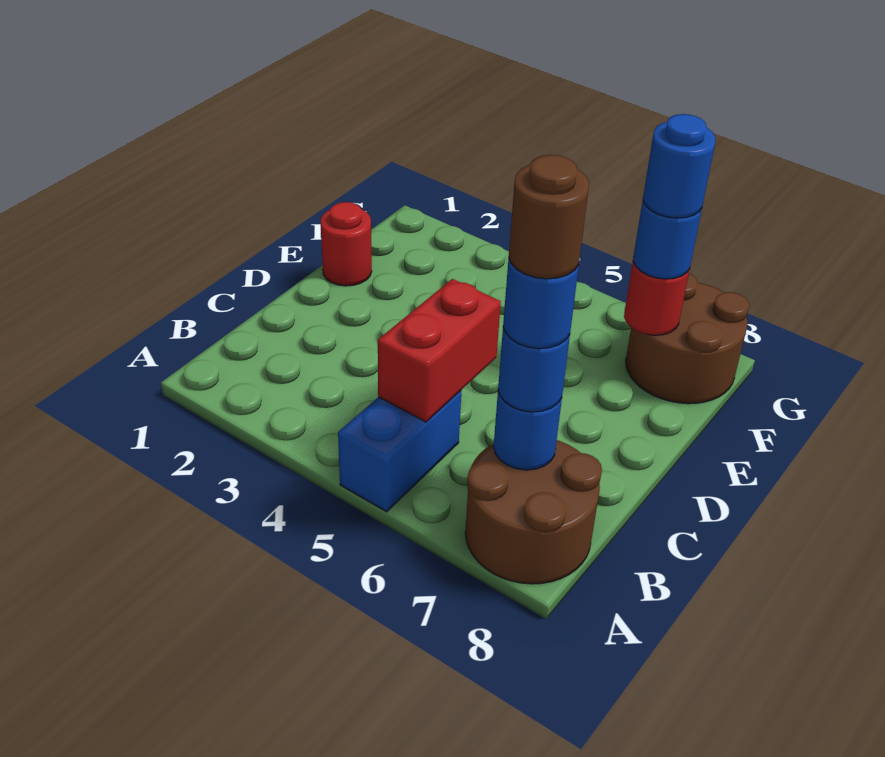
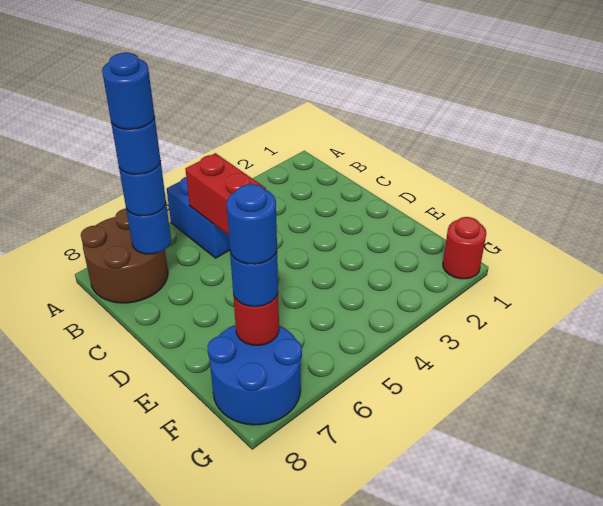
brown round brick B7 level 5 -> blue round brick B7 level 5
red round brick E1 level 1 -> red round brick G1 level 1
brown round brick F7:G8 level 1 -> blue round brick F7:G8 level 1

